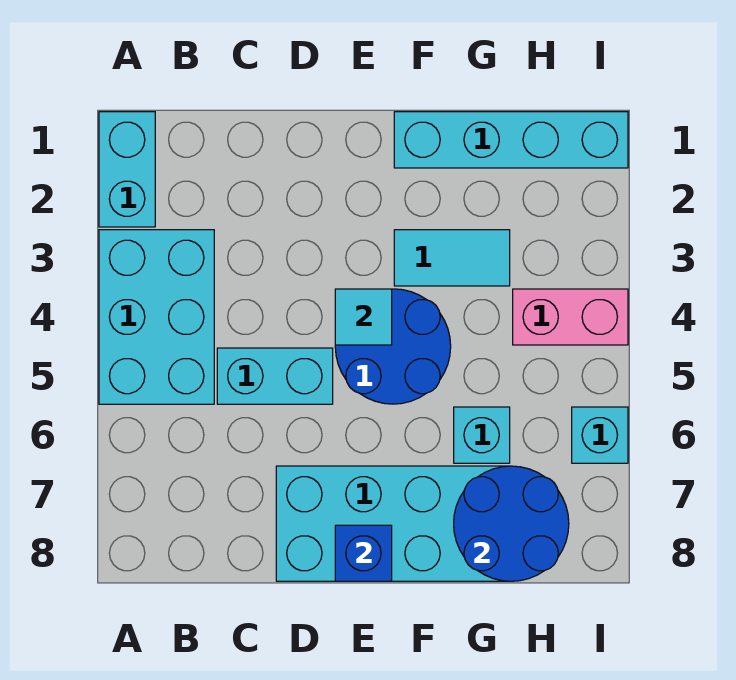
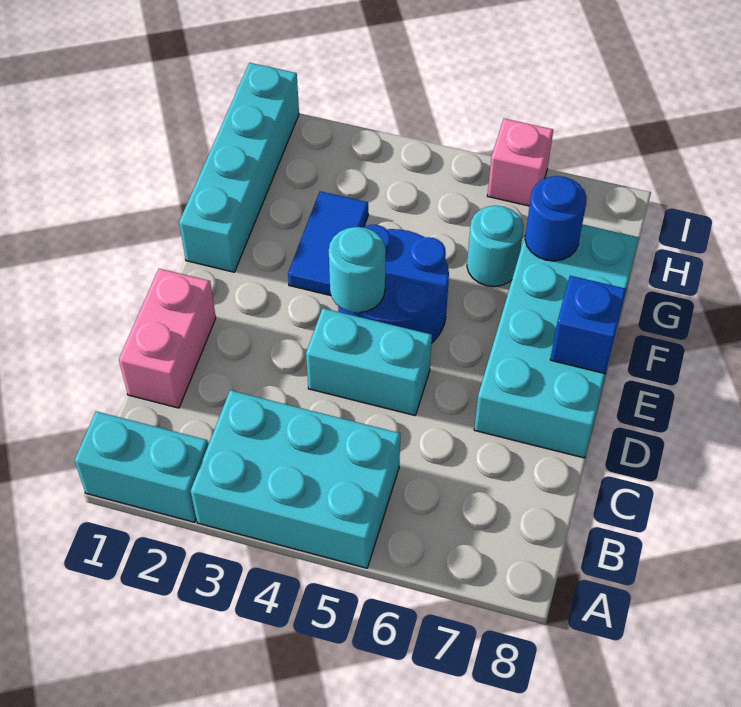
cyan brick C5:D5 level 1 -> cyan brick D4:D5 level 1
cyan tile E4 level 2 -> cyan round brick E4 level 2
cyan tile F3:G3 level 1 -> blue tile F3:G3 level 1
cyan brick G6 level 1 -> cyan round brick G6 level 1
blue round brick G7:H8 level 2 -> blue round brick G7 level 2
pink brick H4:I4 level 1 -> pink brick C1:D1 level 1
cyan brick I6 level 1 -> pink brick I6 level 1

